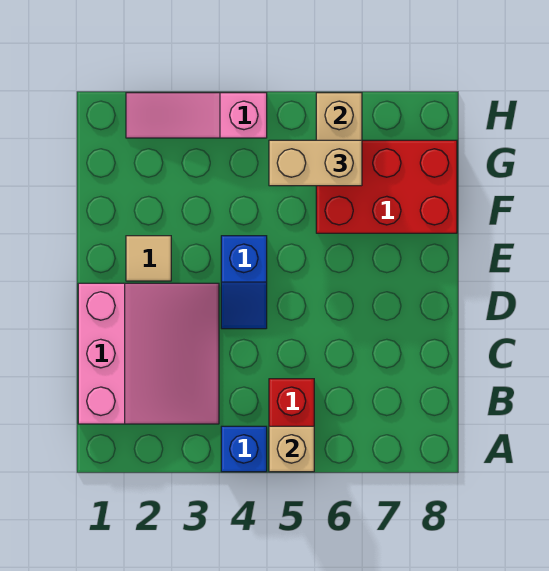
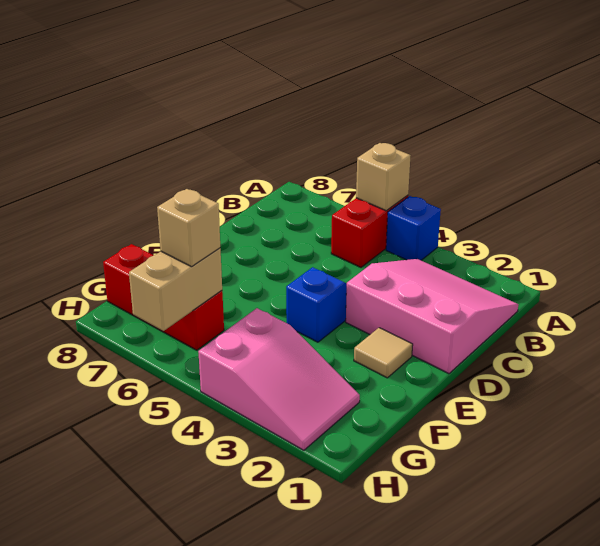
pink slope B1:D3 level 1 top 1 -> pink slope B1:D3 level 1 top D
red brick F6:G8 level 1 -> red brick G6:G8 level 1
tan brick G5:G6 level 3 -> tan brick G6 level 3
pink slope H2:H4 level 1 top 4 -> pink slope G2:H4 level 1 top 4

